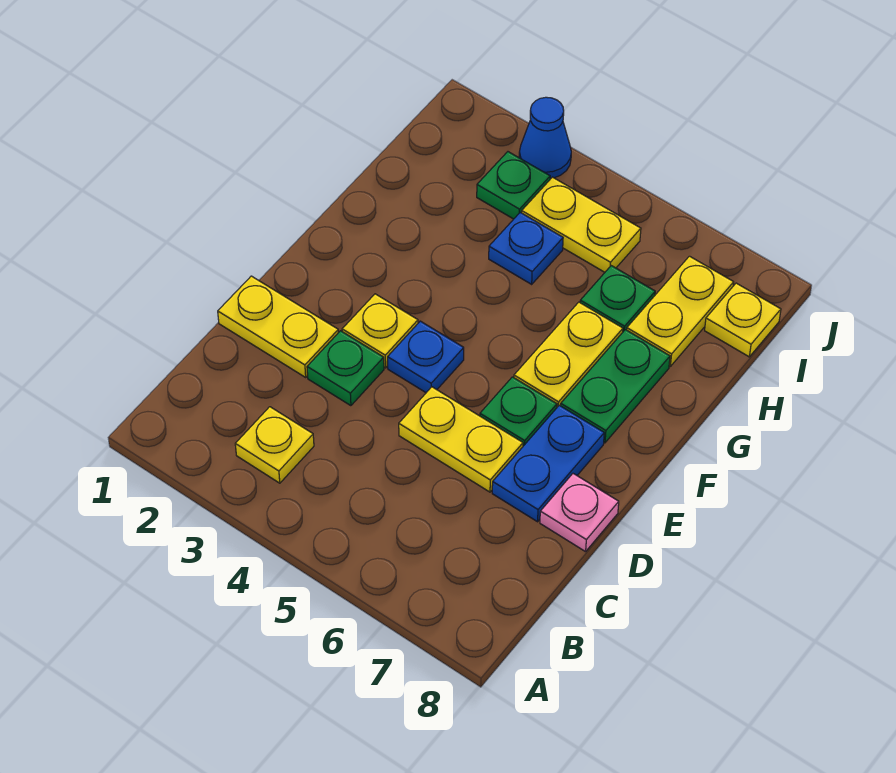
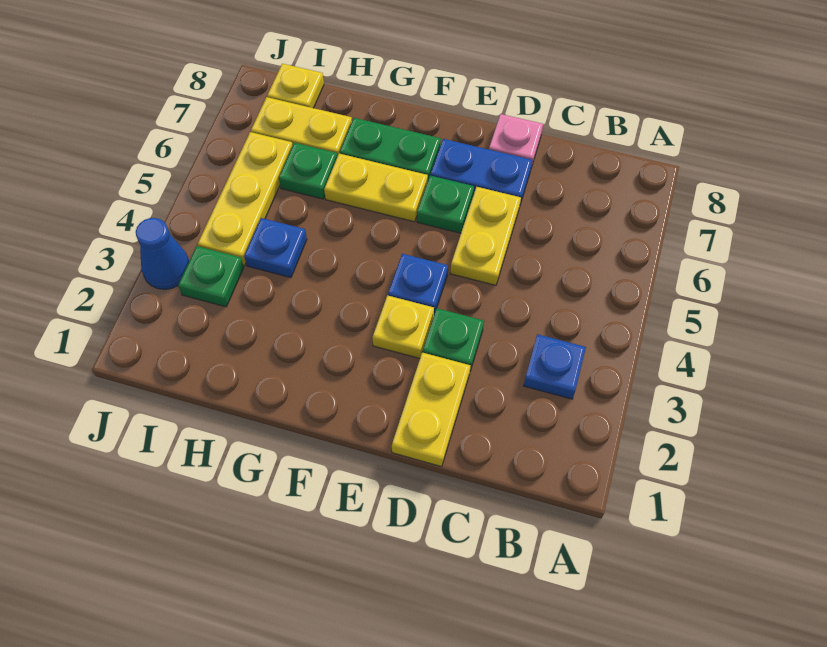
yellow plate B3 level 1 -> blue plate B3 level 1
yellow plate I4:I5 level 1 -> yellow plate I4:I6 level 1

